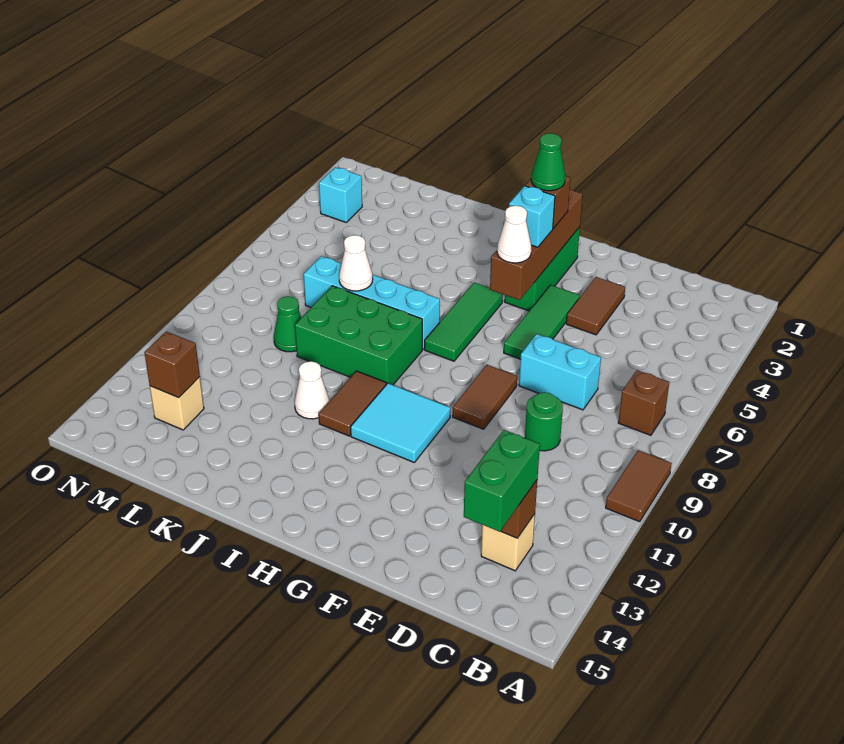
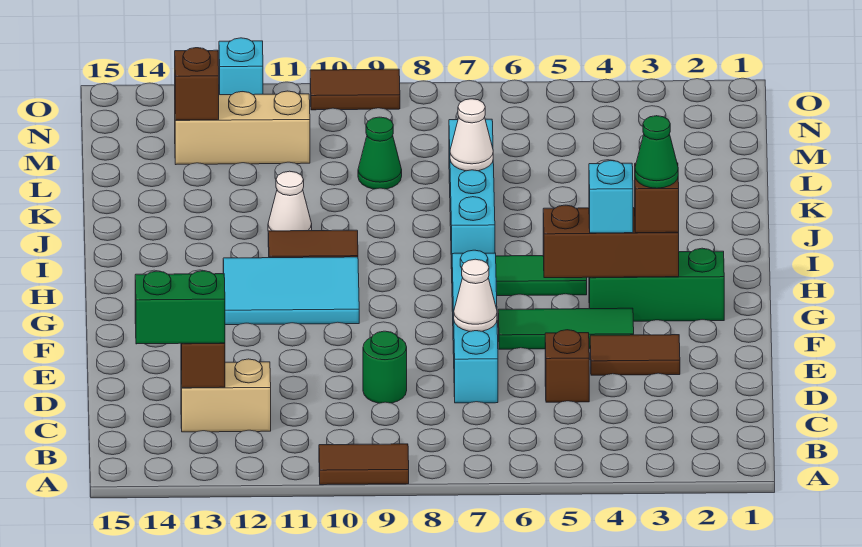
brown brick B7 level 1 -> brown brick D5 level 1
tan brick C13 level 1 -> tan brick C12:C13 level 1
cyan brick D7:E7 level 1 -> cyan brick D7:G7 level 1
brown tile F8:F9 level 1 -> brown tile O9:O10 level 1
brown brick G2:G5 level 2 -> brown brick G3:G5 level 2
white cone G5 level 3 -> white cone E7 level 2
cyan tile G10:H11 level 1 -> cyan tile G10:H12 level 1
green brick I8:K9 level 1 -> none
tan brick M13 level 1 -> tan brick M11:M13 level 1
cyan brick N3 level 1 -> cyan brick O12 level 1

